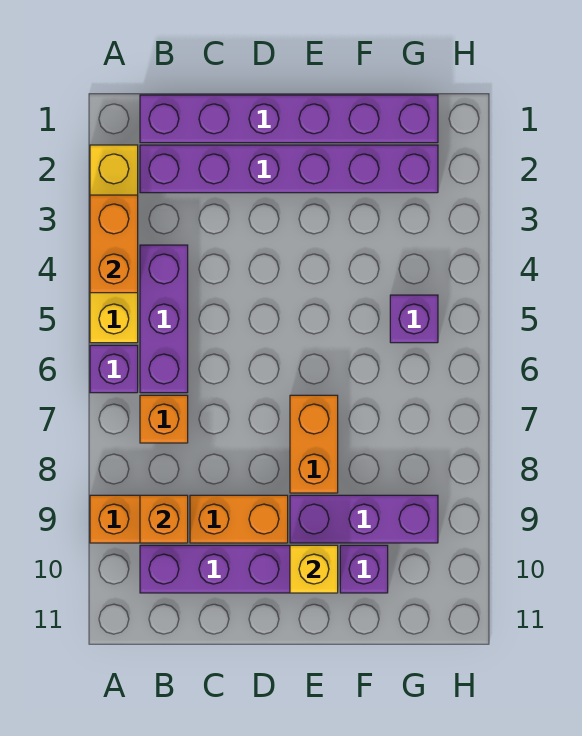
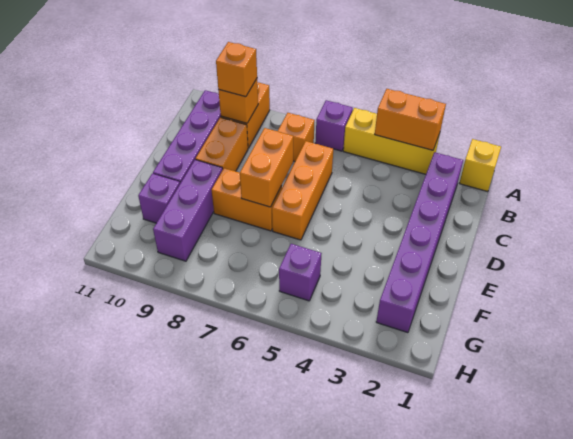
yellow brick A2:A5 level 1 -> yellow brick A3:A5 level 1
purple brick B1:G1 level 1 -> none
purple brick B4:B6 level 1 -> none
none -> orange brick B9 level 3
none -> orange brick C6:E6 level 1
none -> orange brick D7:E7 level 2
yellow brick E10 level 2 -> yellow brick A1 level 1

